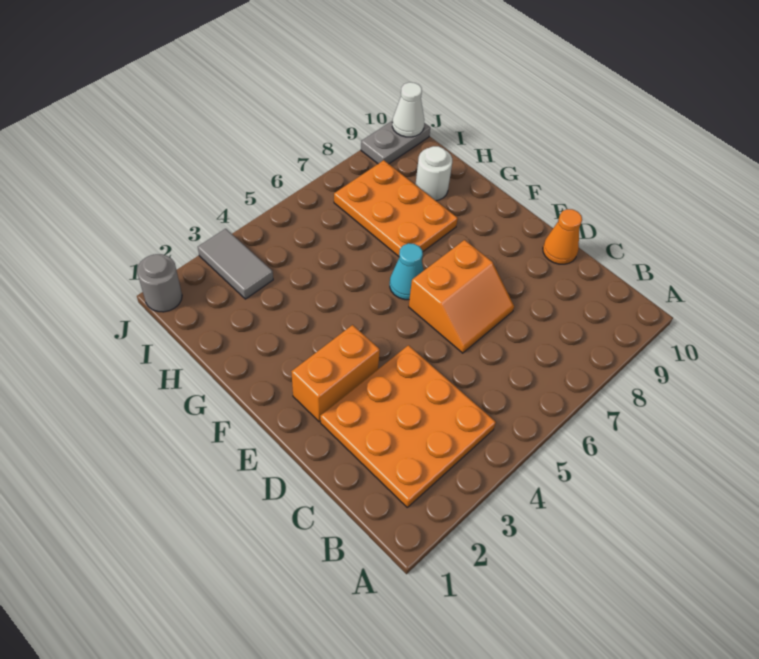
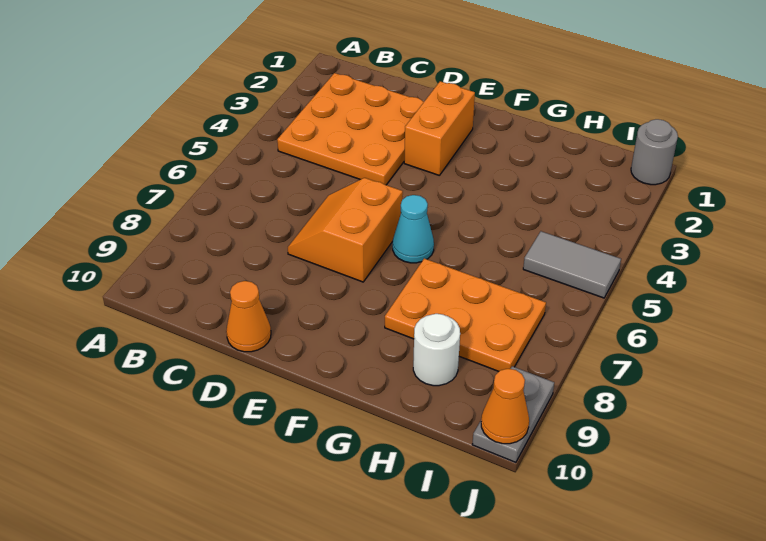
grey tile I3:J3 level 1 -> grey tile I5:J5 level 1
white cone J10 level 2 -> orange cone J10 level 2

